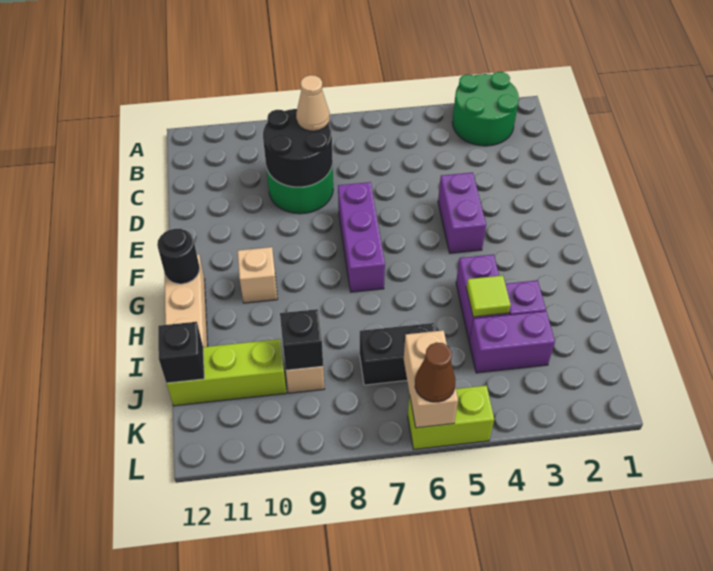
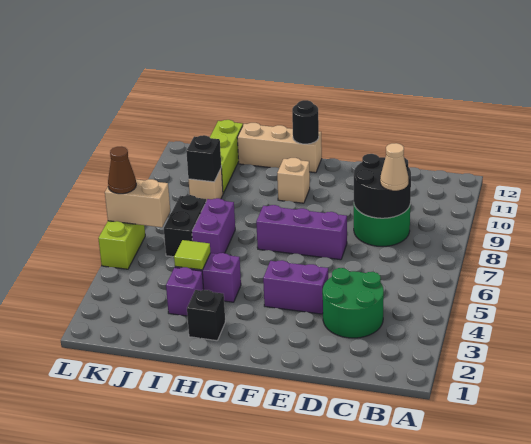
green round brick A2:B3 level 1 -> green round brick C3:D4 level 1
purple brick J3:J4 level 1 -> purple brick I6:I7 level 1
black brick J12 level 2 -> black brick H2 level 1

